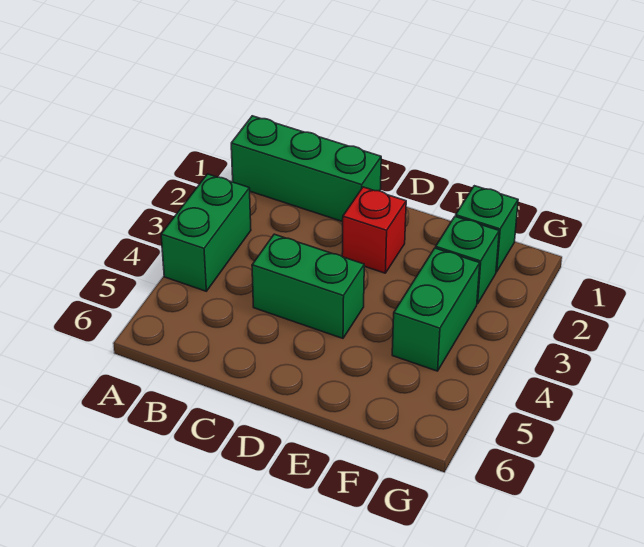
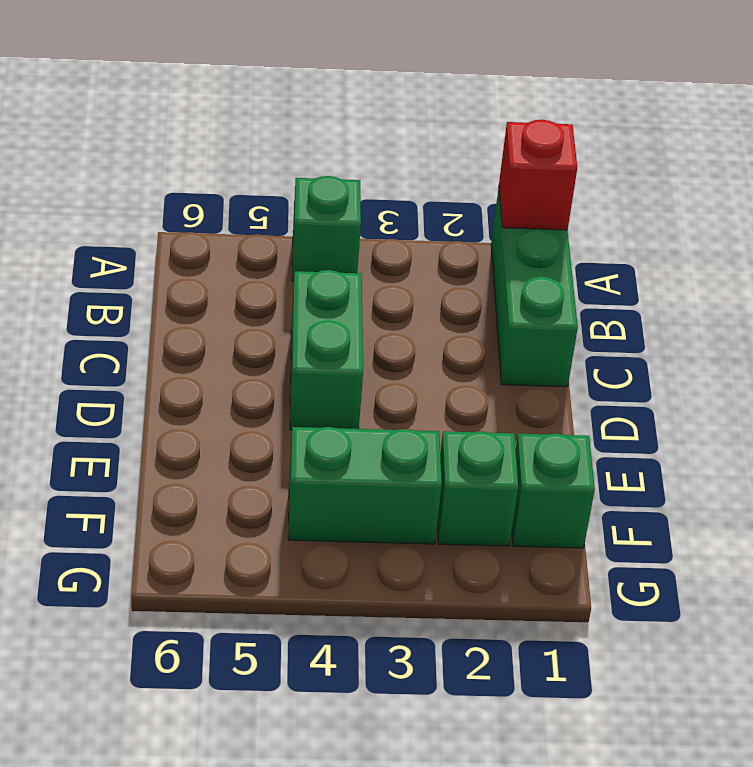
green brick A3:A4 level 1 -> green brick A4 level 1
red brick D2 level 1 -> red brick A1 level 2

